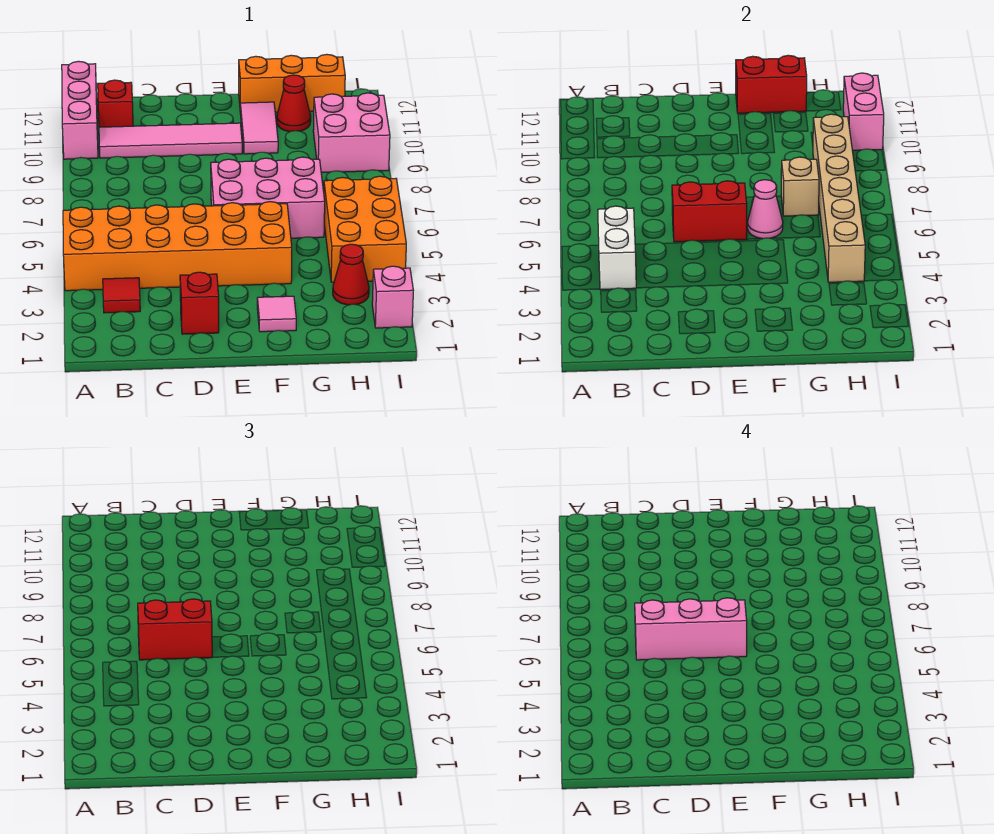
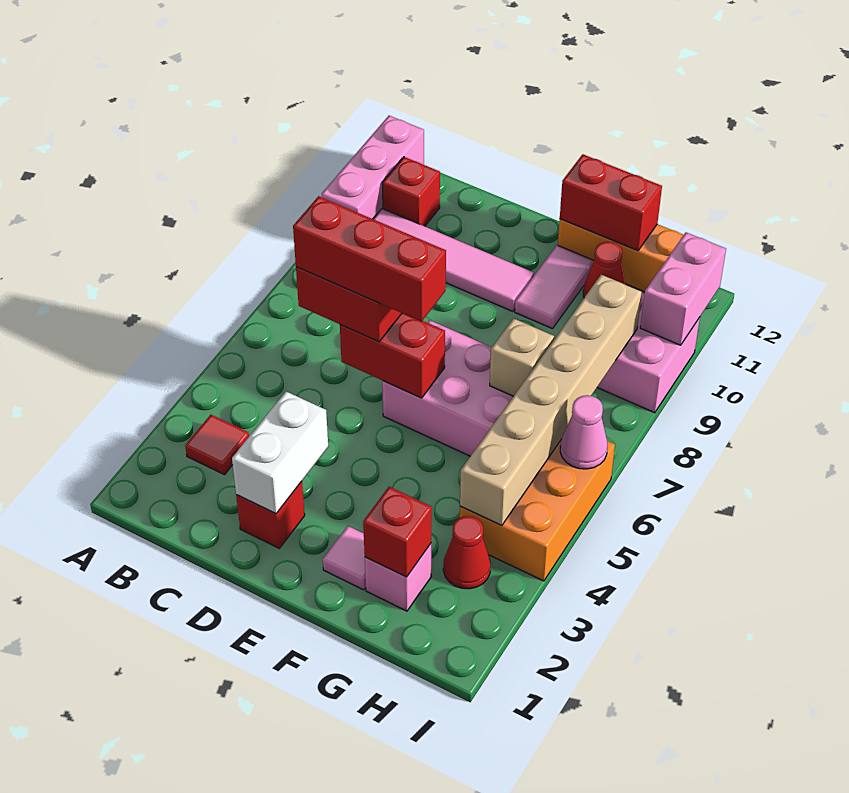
orange brick A4:F5 level 1 -> none
white brick B4:B5 level 2 -> white brick D2:D3 level 2
pink brick C6:E6 level 4 -> red brick C6:E6 level 4
pink cone F6 level 2 -> pink cone I6 level 2
none -> red brick G2 level 2
pink brick I2 level 1 -> pink brick G2 level 1

